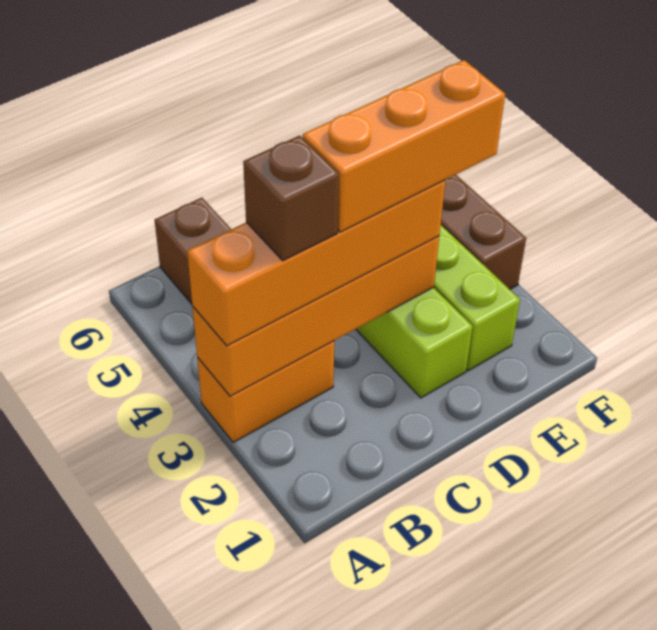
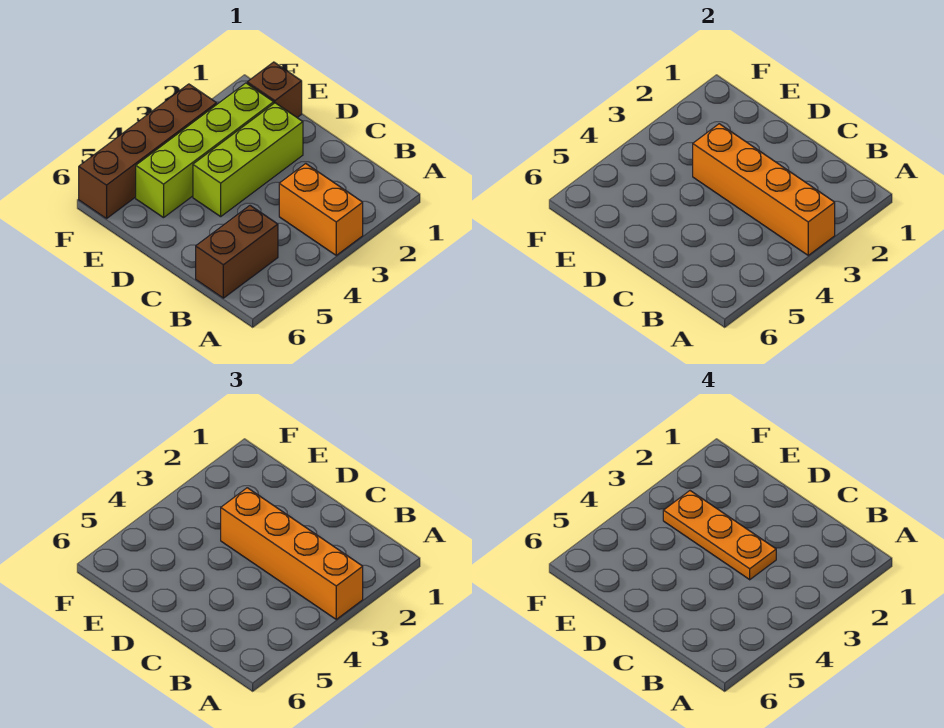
brown brick B3 level 4 -> brown brick E1 level 1
orange brick C3:E3 level 4 -> orange plate C3:E3 level 4

